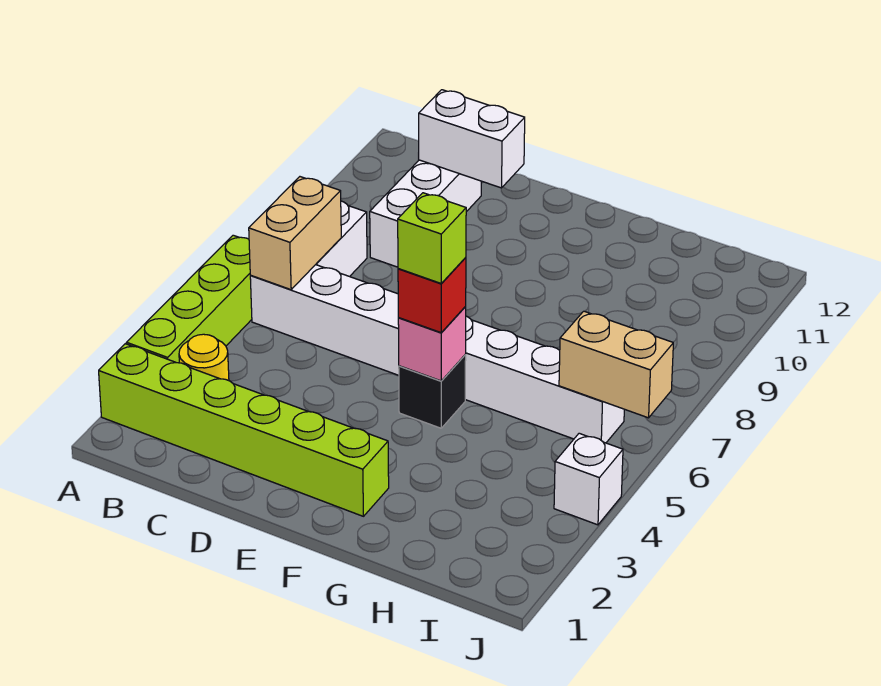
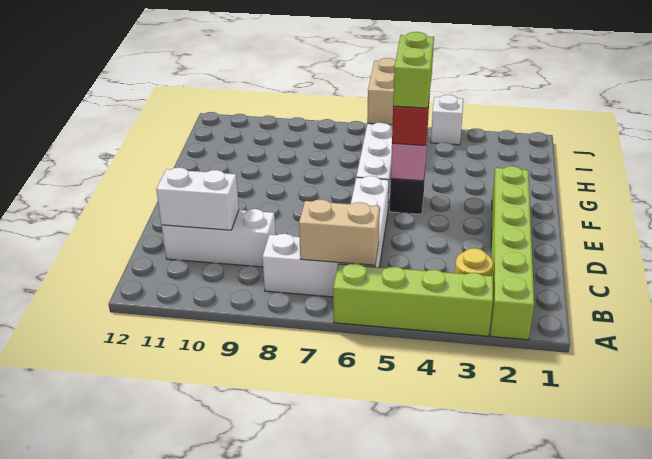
white brick C11:D11 level 2 -> white brick C10:C11 level 2
lime brick F5 level 4 -> lime brick F5:G5 level 4

